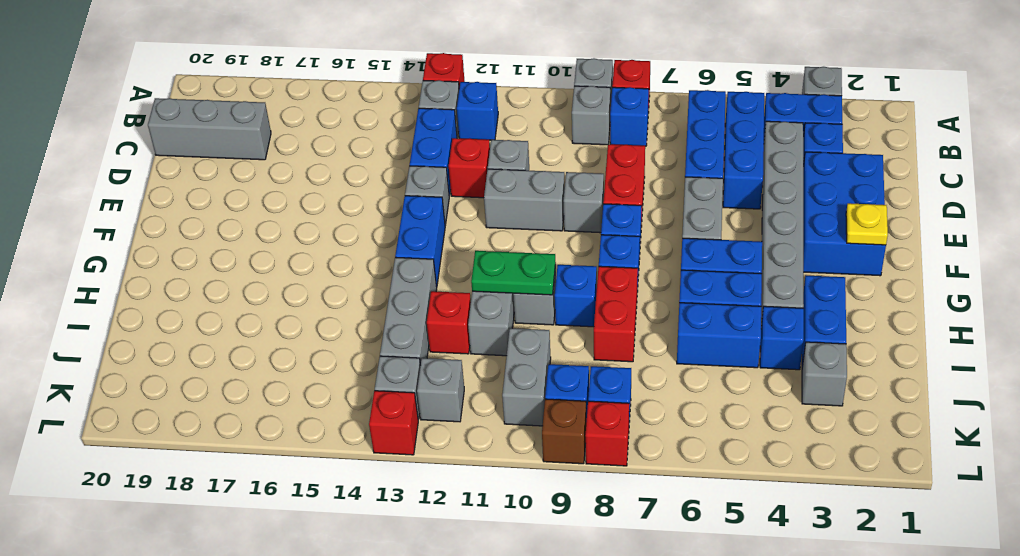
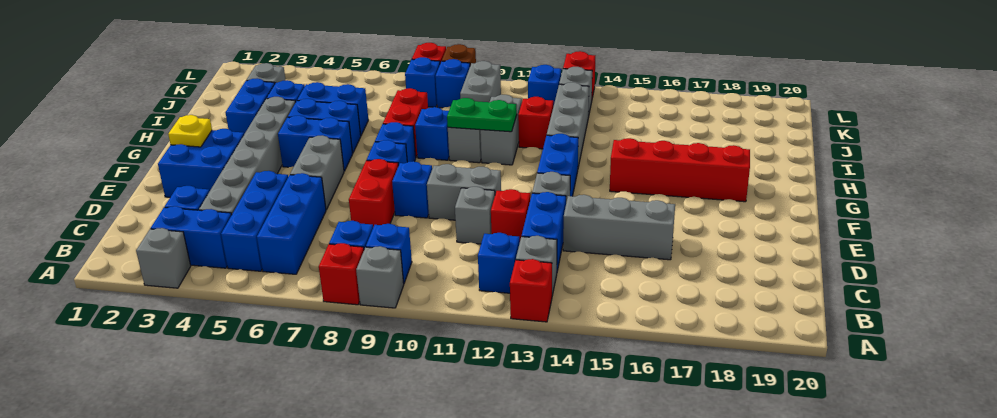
grey brick B9 level 1 -> blue brick B9 level 1
grey brick C18:C20 level 1 -> grey brick D14:D16 level 1
blue brick D2:F3 level 1 -> blue brick E2:F3 level 1
grey brick E9 level 1 -> blue brick E9 level 1
none -> red brick G15:G18 level 1
grey brick K12 level 1 -> blue brick K12 level 1

